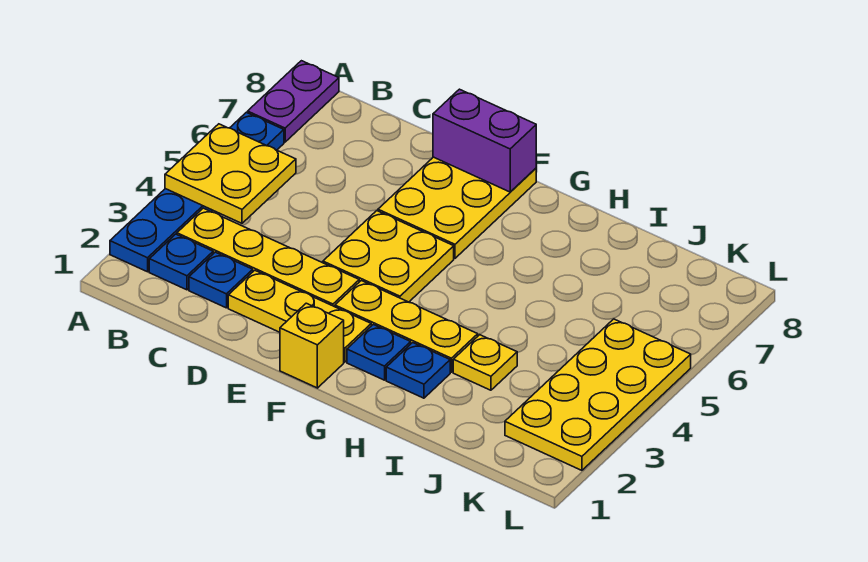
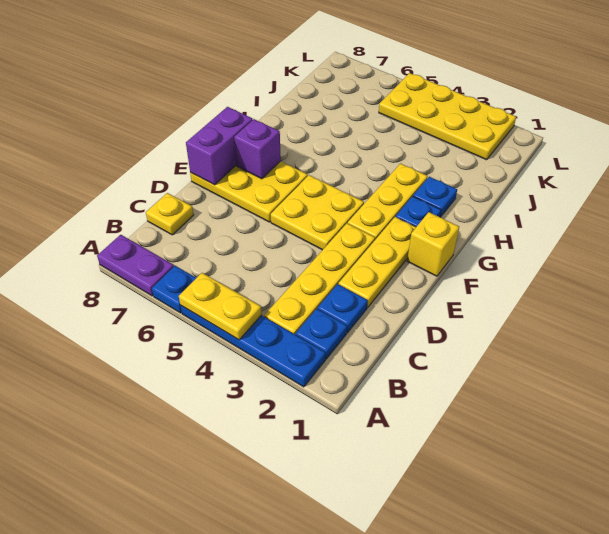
yellow plate A4:B5 level 2 -> yellow plate A4:A5 level 2
none -> purple brick F7 level 2
yellow plate I3 level 1 -> yellow plate C8 level 1

